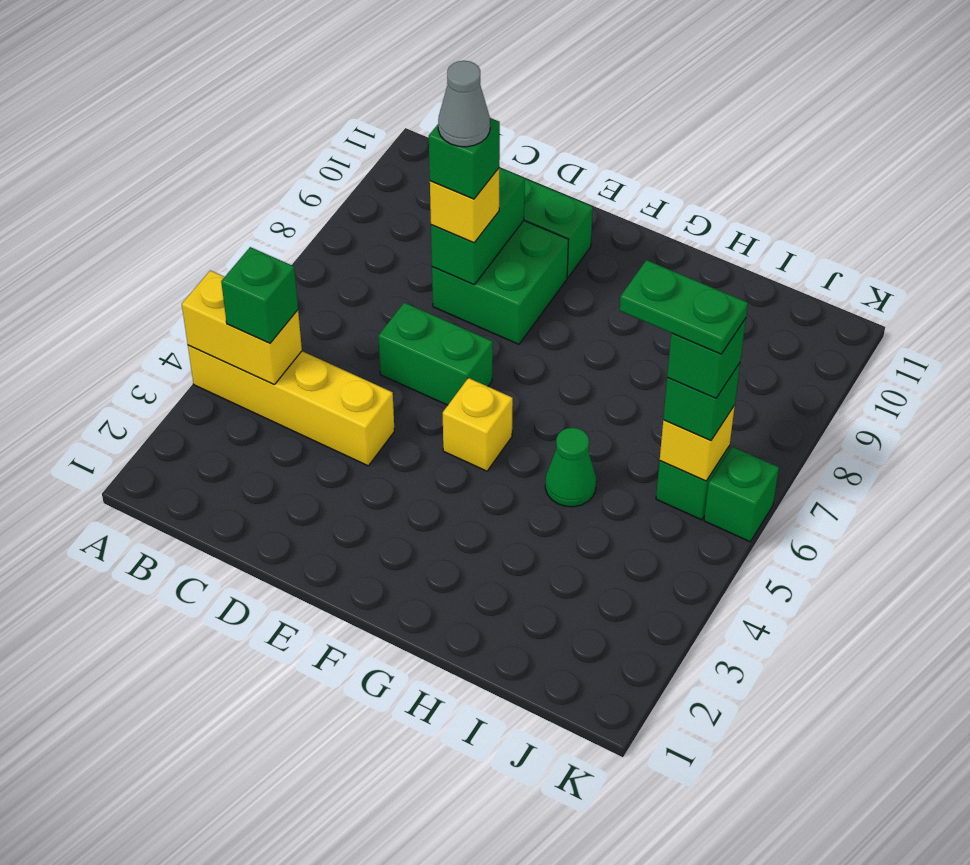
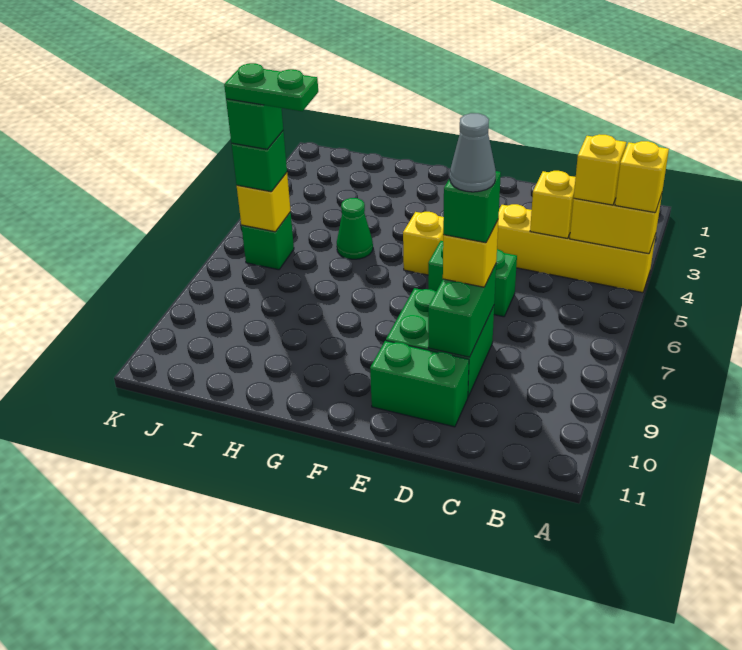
none -> yellow brick A4 level 3
green brick B4 level 3 -> yellow brick B4 level 3
none -> yellow brick C4 level 2
green brick K6 level 1 -> none

